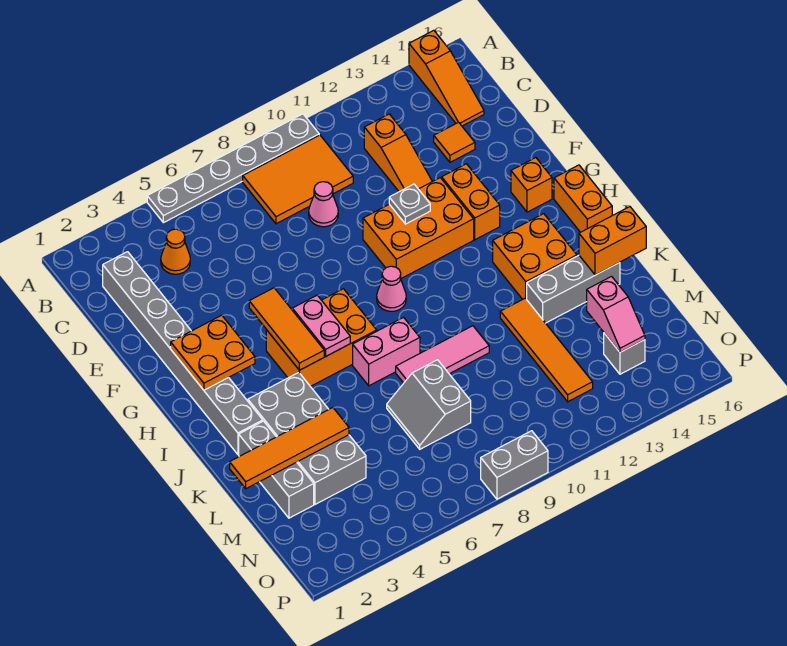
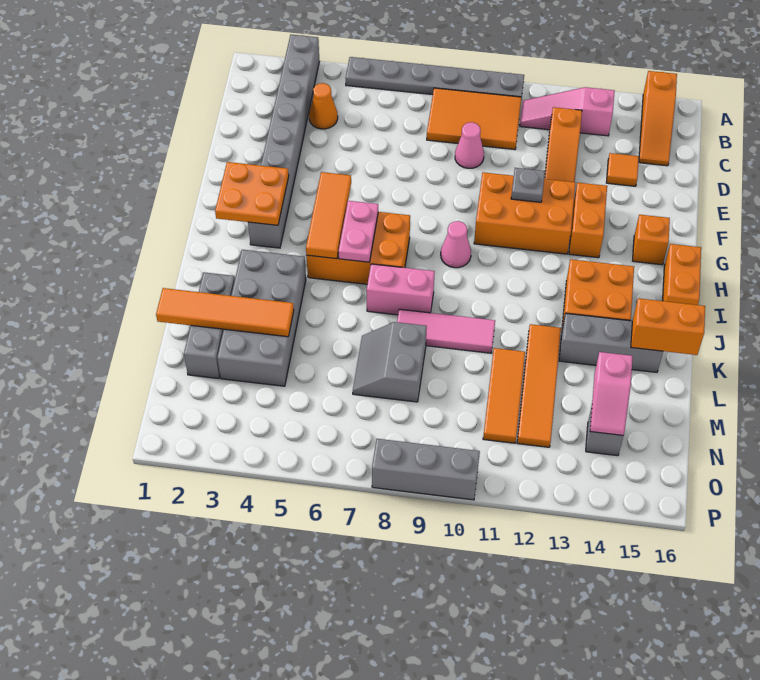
none -> pink slope B11:B13 level 1 top 13
grey brick C2:J2 level 1 -> grey brick A3:H3 level 1
none -> orange tile L11:N11 level 1
grey brick P8:P9 level 1 -> grey brick P8:P10 level 1

